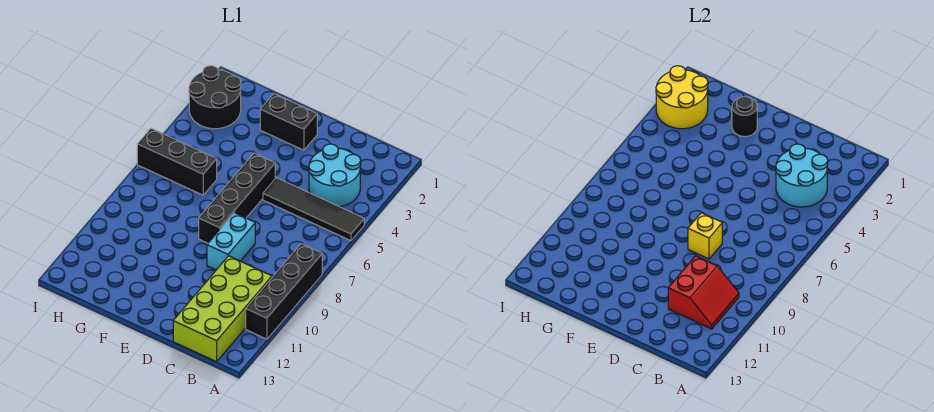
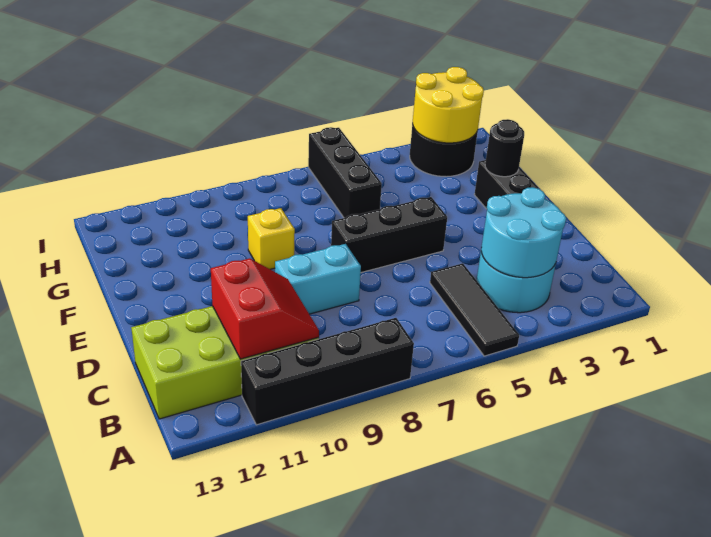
black tile A5:D5 level 1 -> black tile A5:C5 level 1
red slope B10:C11 level 2 top C -> red slope B10:C11 level 2 top 11
yellow brick D8 level 2 -> yellow brick F9 level 1
black brick E5:E8 level 1 -> black brick E5:E7 level 1

